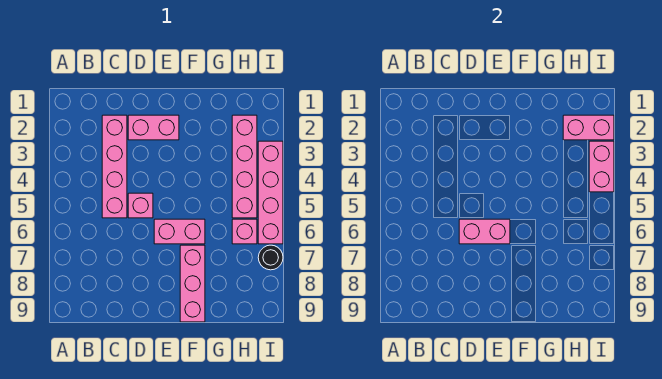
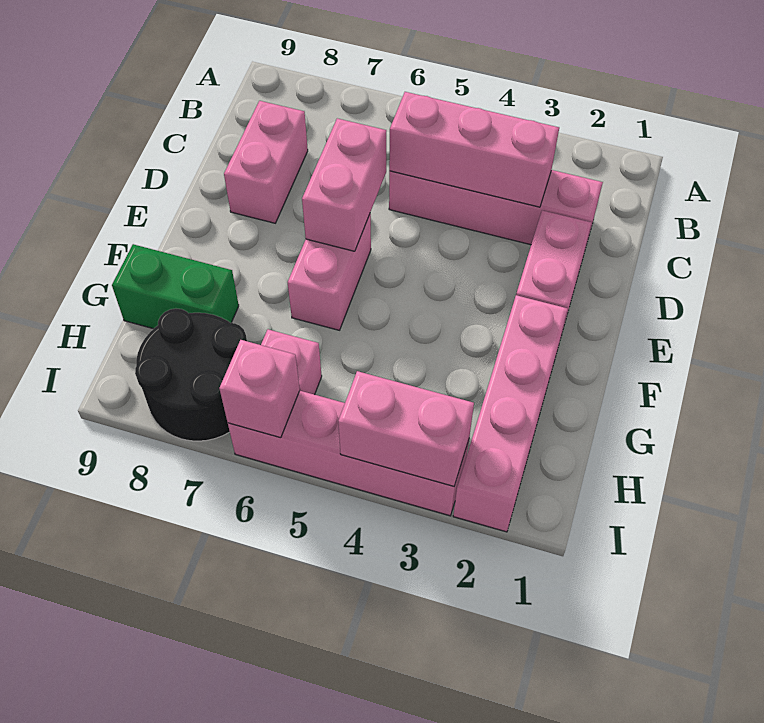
pink brick D5 level 1 -> pink brick I6 level 2
pink brick F7:F9 level 1 -> pink brick C3:C5 level 2
none -> green brick G8:G9 level 1
pink brick H2:H5 level 1 -> pink brick F2:I2 level 1
pink brick H2:I2 level 2 -> pink brick C8:D8 level 1
black round brick I7 level 1 -> black round brick H7:I8 level 1

